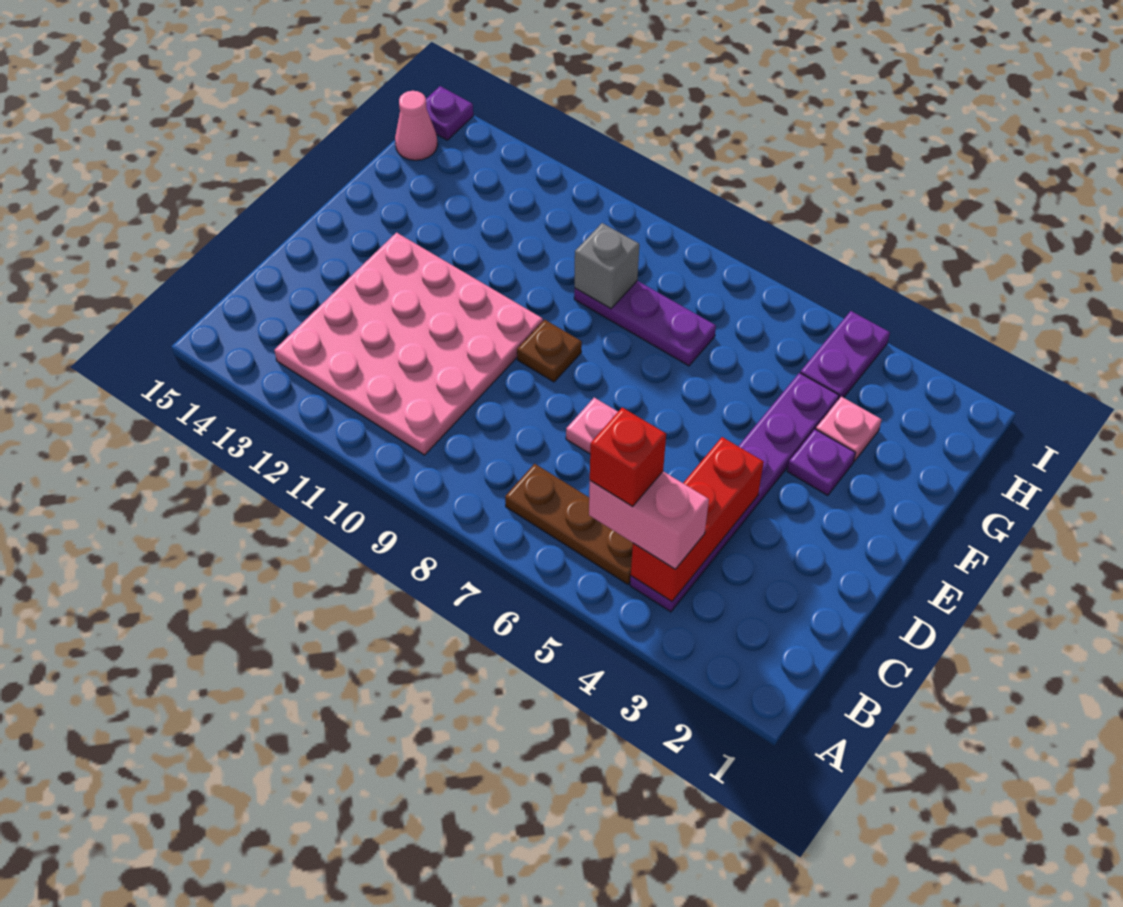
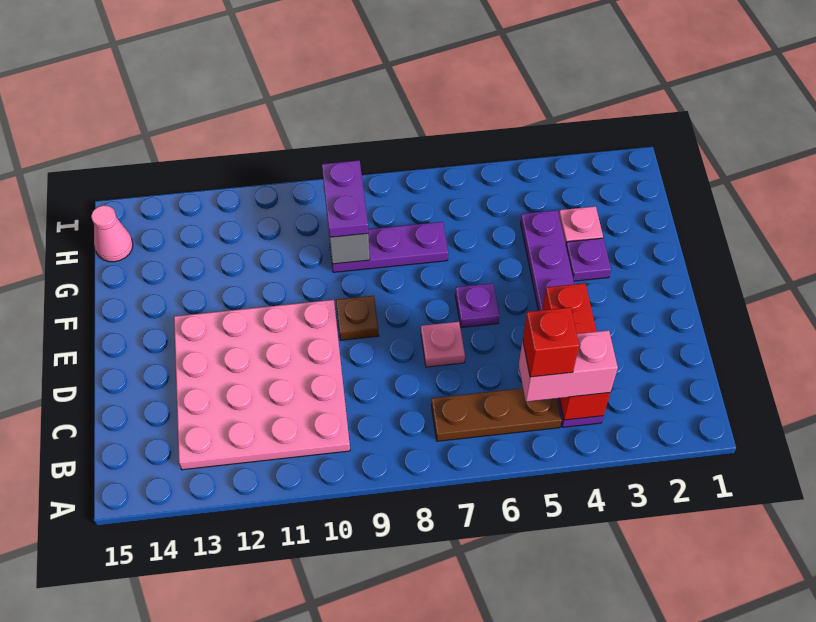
purple plate H4:I4 level 1 -> purple plate G9:H9 level 3
purple plate I15 level 1 -> purple plate E6 level 1

